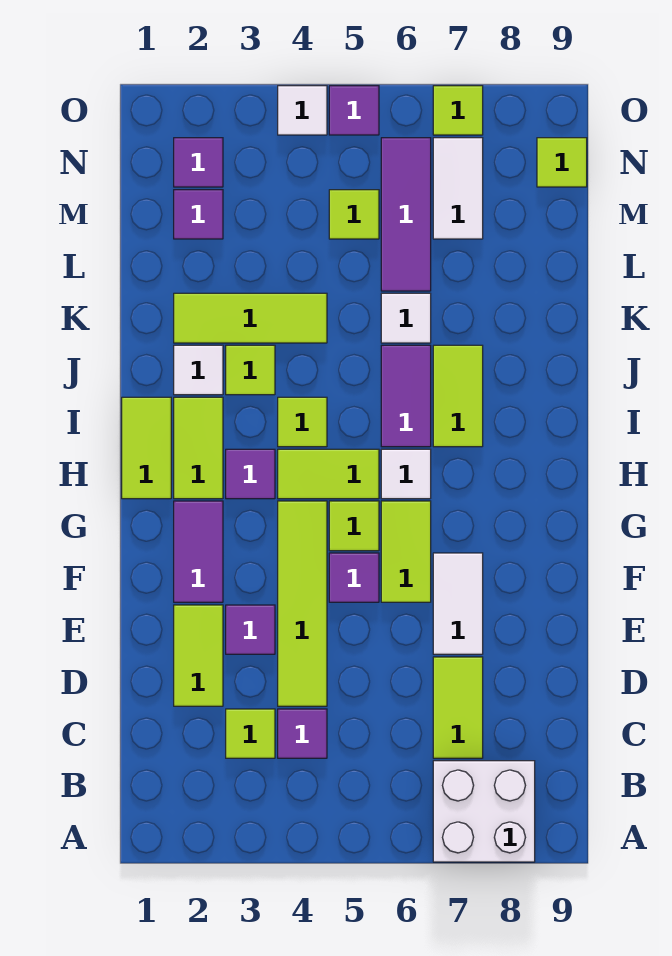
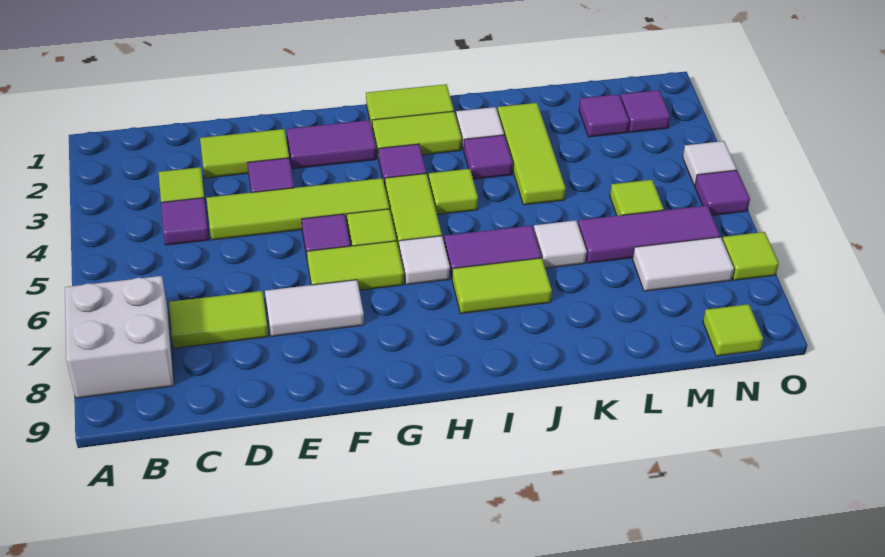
lime tile J3 level 1 -> purple tile J3 level 1

